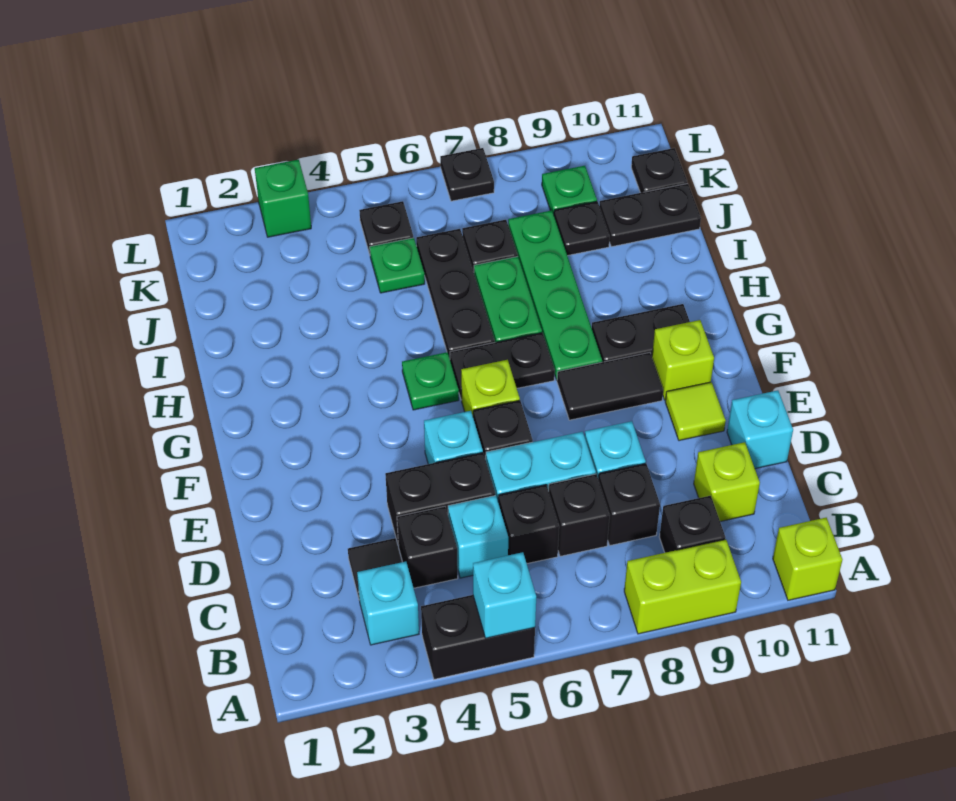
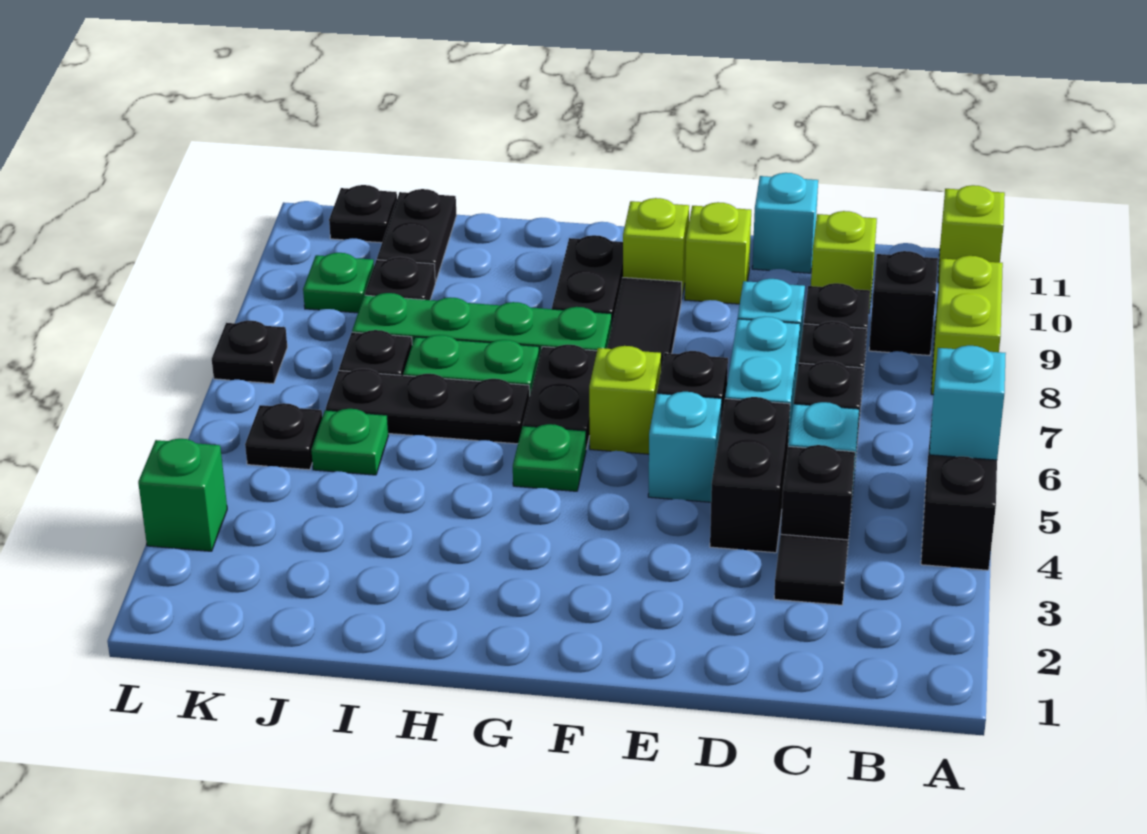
cyan brick B3 level 1 -> none
lime tile E10 level 1 -> lime brick E10 level 1

